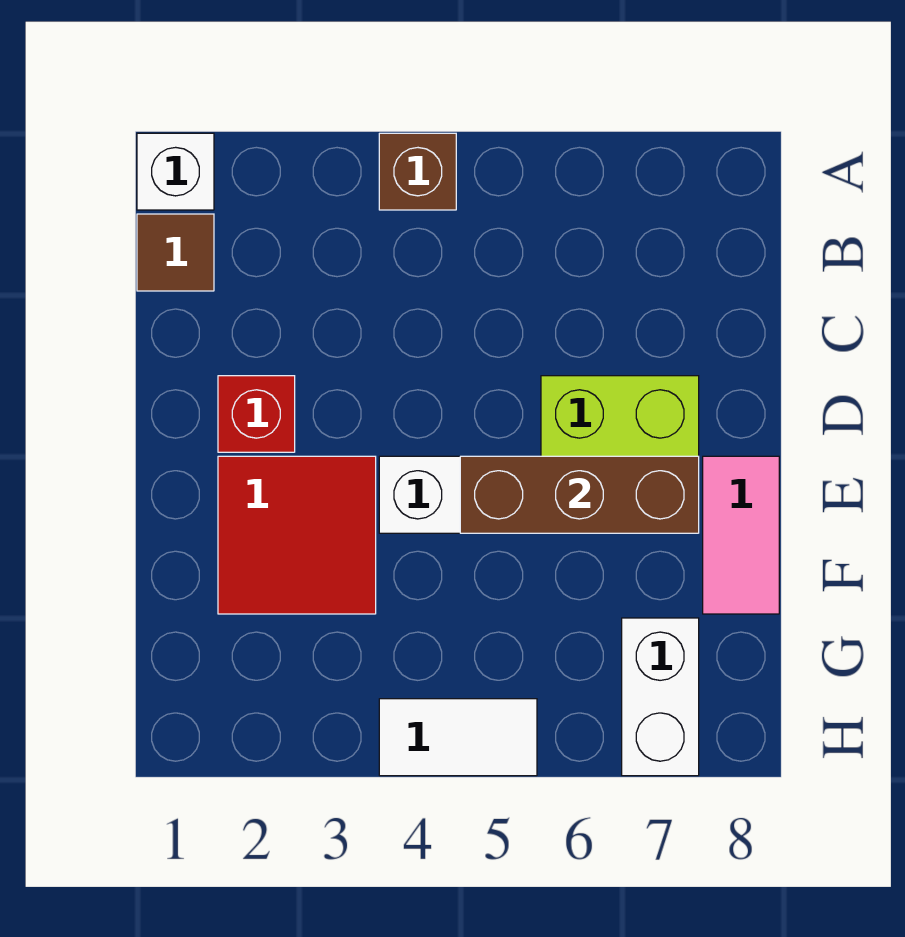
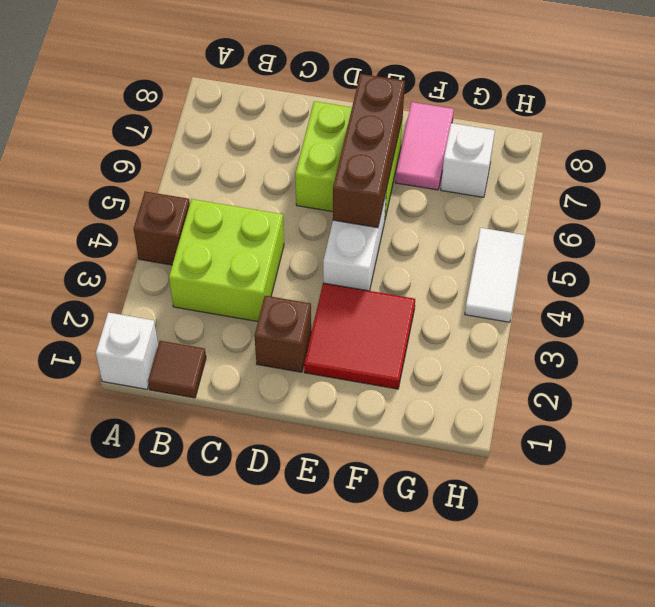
none -> lime brick B3:C4 level 1
red brick D2 level 1 -> brown brick D2 level 1
pink tile E8:F8 level 1 -> pink tile F7:F8 level 1
white brick G7:H7 level 1 -> white brick G7 level 1

